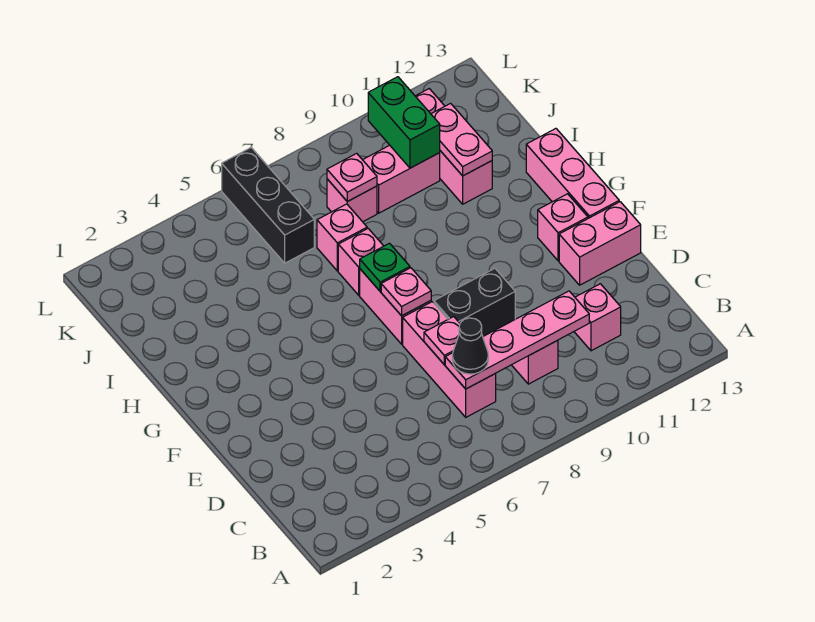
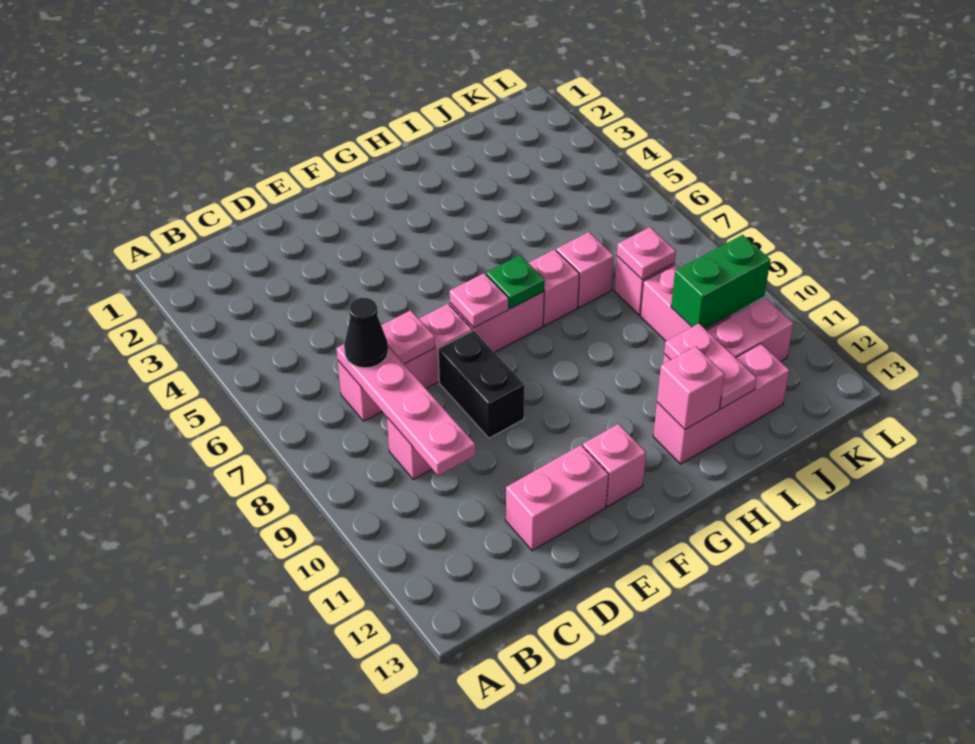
pink brick C11 level 1 -> pink brick H12 level 2
pink brick E12:E13 level 1 -> pink brick D12:E12 level 1
pink brick F13:H13 level 1 -> pink brick H12:J12 level 1
pink plate I11:J11 level 2 -> pink plate I11:I12 level 2
black brick J6:L6 level 1 -> none

